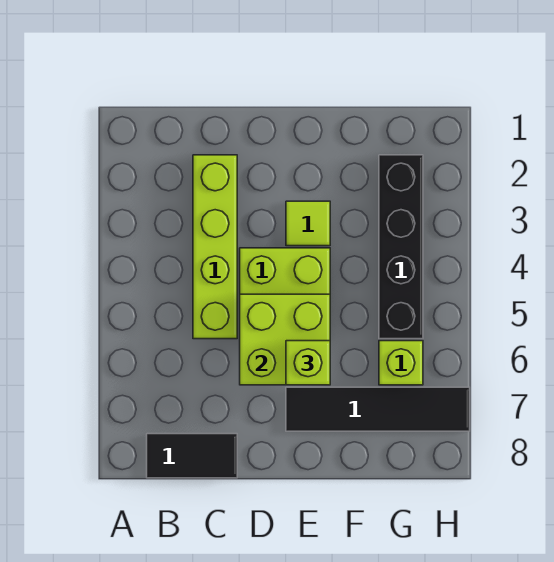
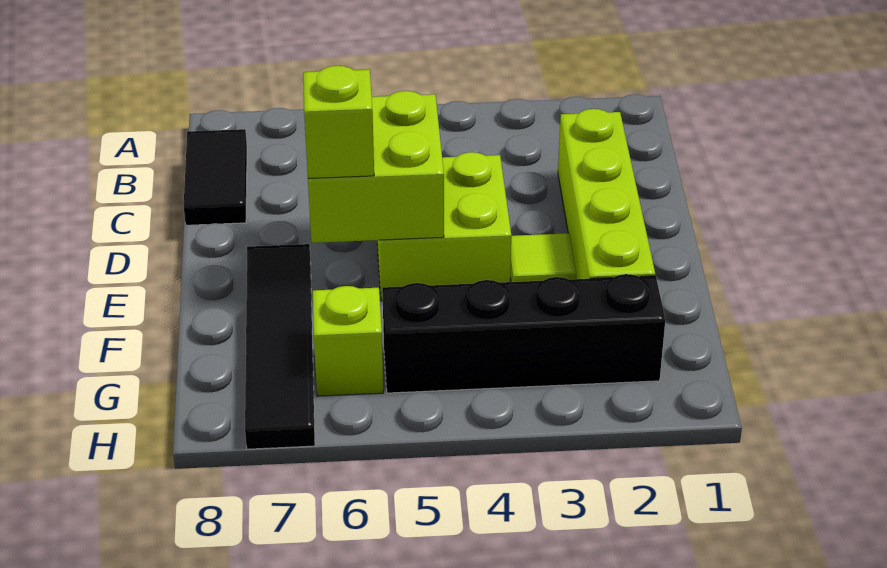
lime brick C2:C5 level 1 -> lime brick C2:F2 level 1

